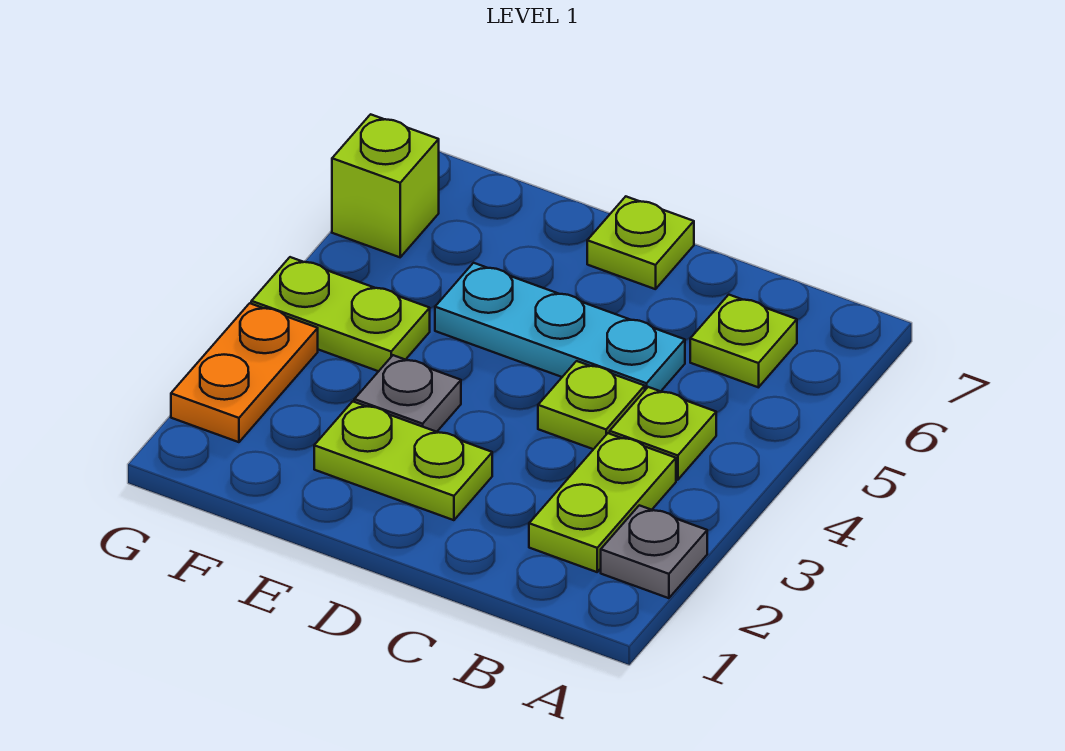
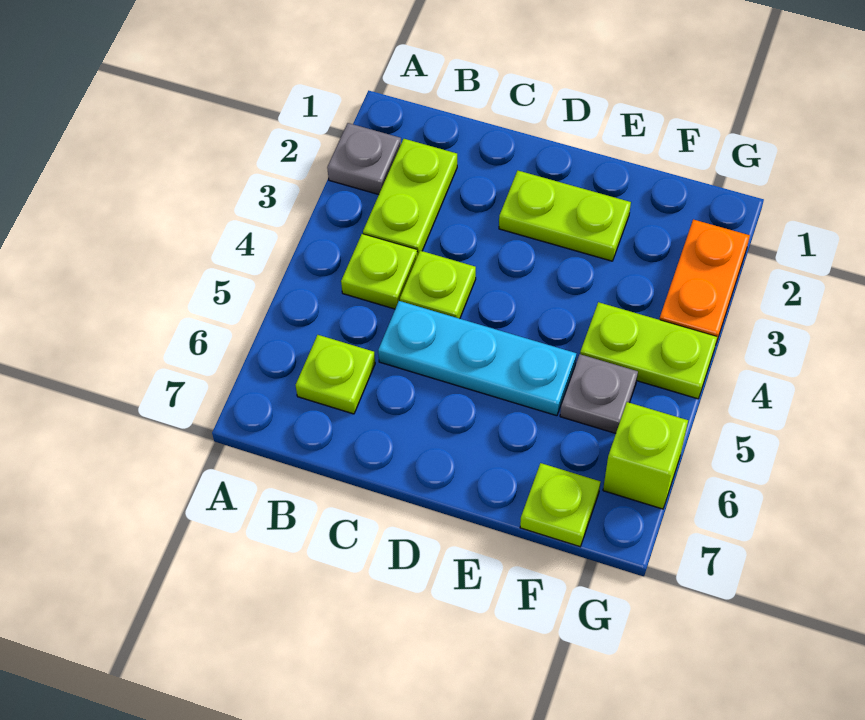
lime plate D7 level 1 -> lime plate F7 level 1
grey plate E3 level 1 -> grey plate F5 level 1

